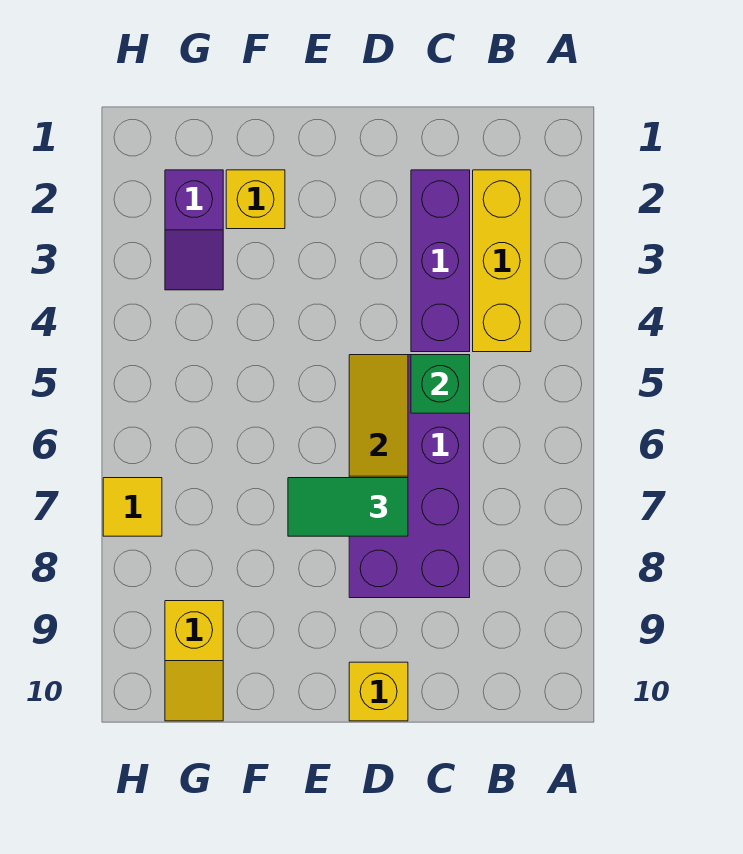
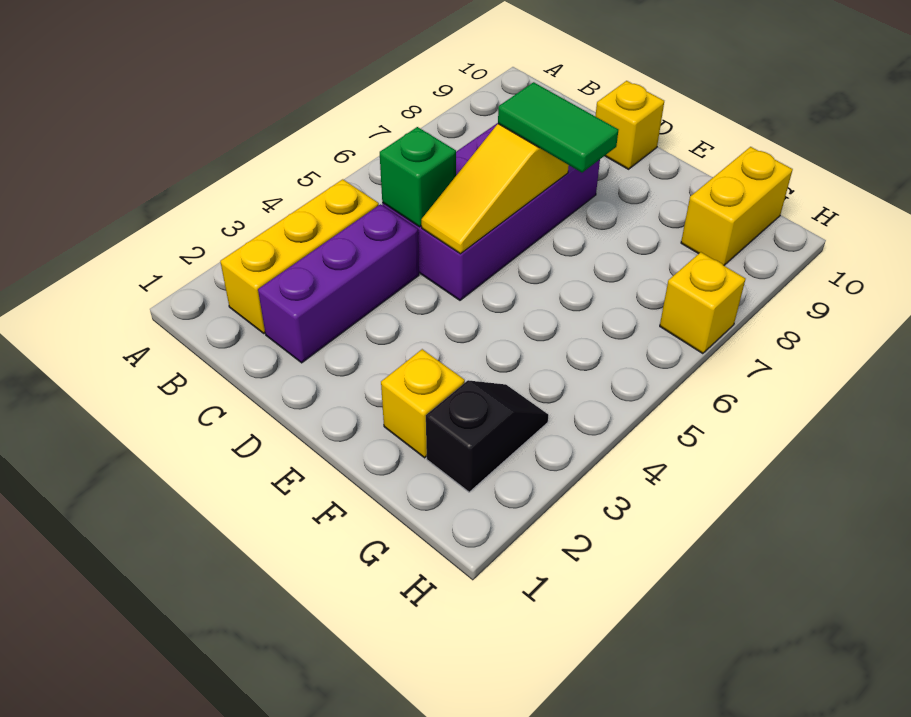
purple slope G2:G3 level 1 top 2 -> black slope G2:G3 level 1 top 2
yellow slope G9:G10 level 1 top 9 -> yellow brick G9:G10 level 1
yellow tile H7 level 1 -> yellow brick H7 level 1

